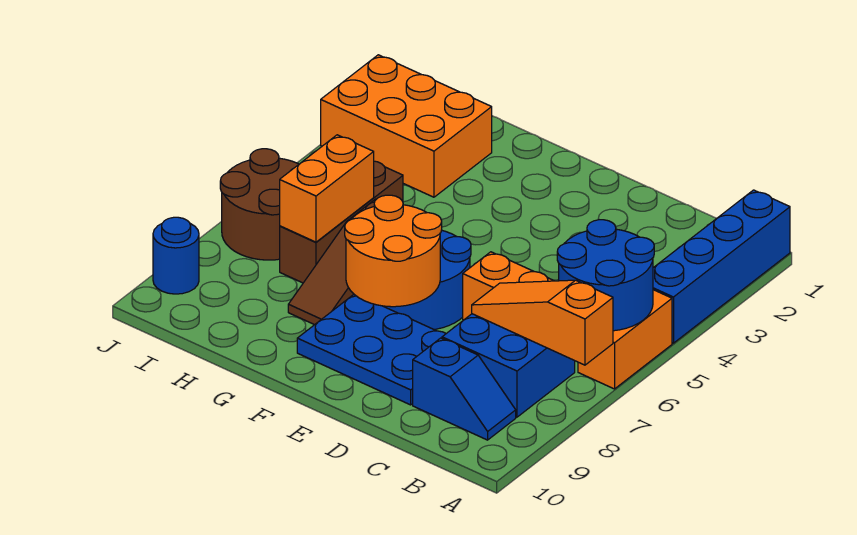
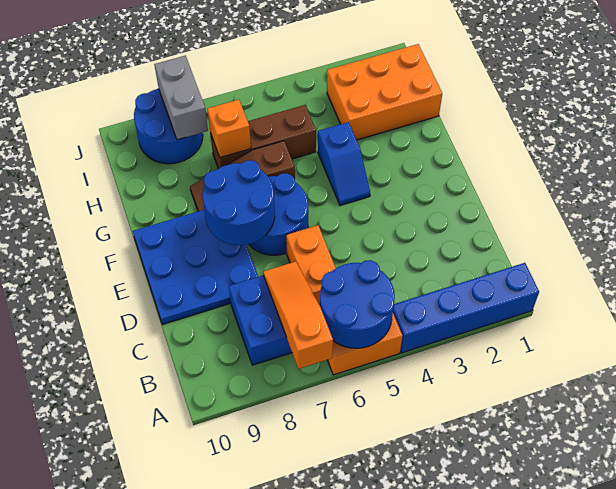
blue slope B9:C9 level 1 top C -> blue slope F4:G4 level 1 top G
blue plate D8:F9 level 1 -> blue plate D8:F10 level 1
orange round brick E7:F8 level 2 -> blue round brick E7:F8 level 2
orange brick H2:J3 level 1 -> orange brick H1:I3 level 1
orange brick H6:H7 level 2 -> orange brick H7 level 2
brown round brick I6:J7 level 1 -> none
none -> grey brick I8:J8 level 2
blue round brick J9 level 1 -> blue round brick I8:J9 level 1

